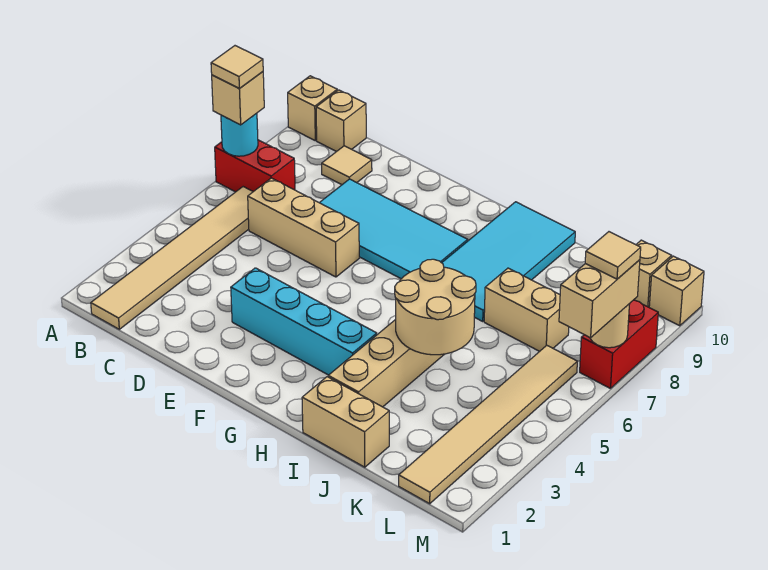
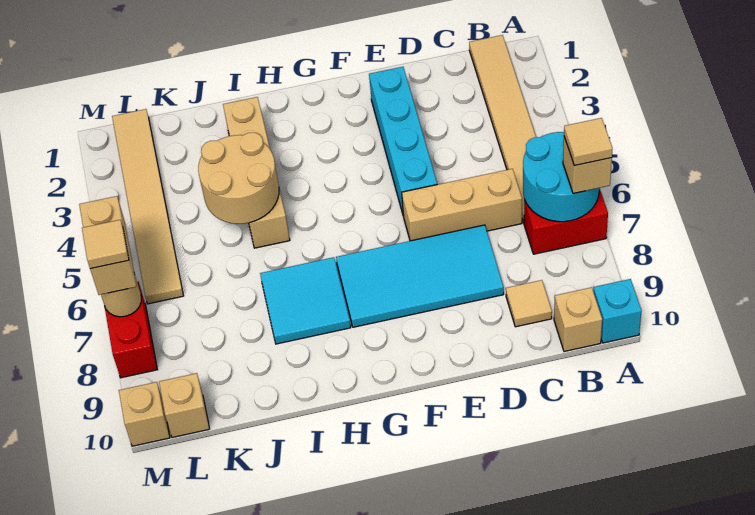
cyan round brick A7 level 2 -> cyan round brick A6:B7 level 2
tan brick A10 level 1 -> cyan brick A10 level 1
cyan brick E3:H3 level 1 -> cyan brick E2:E5 level 1
cyan tile H7:I10 level 1 -> cyan tile H7:I8 level 1
tan brick I1:J1 level 1 -> none
tan brick J7:K7 level 1 -> none

